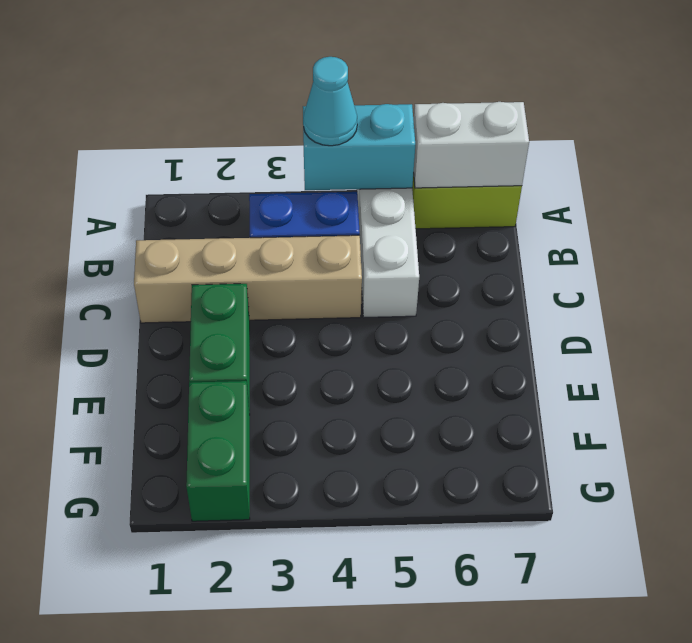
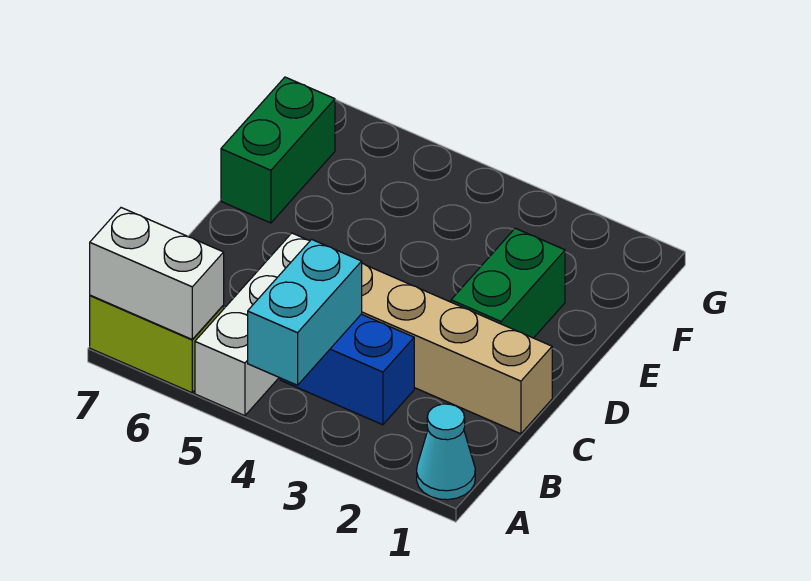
cyan brick A4:A5 level 2 -> cyan brick A4:B4 level 2
cyan cone A4 level 3 -> cyan cone A1 level 1
green brick F2:G2 level 1 -> green brick E7:F7 level 1

